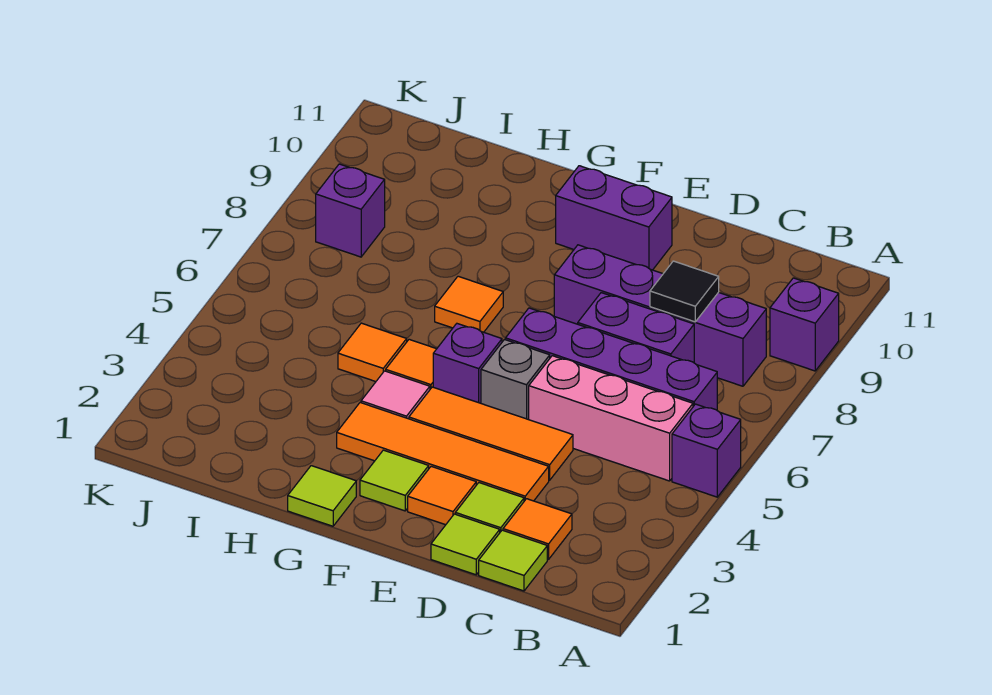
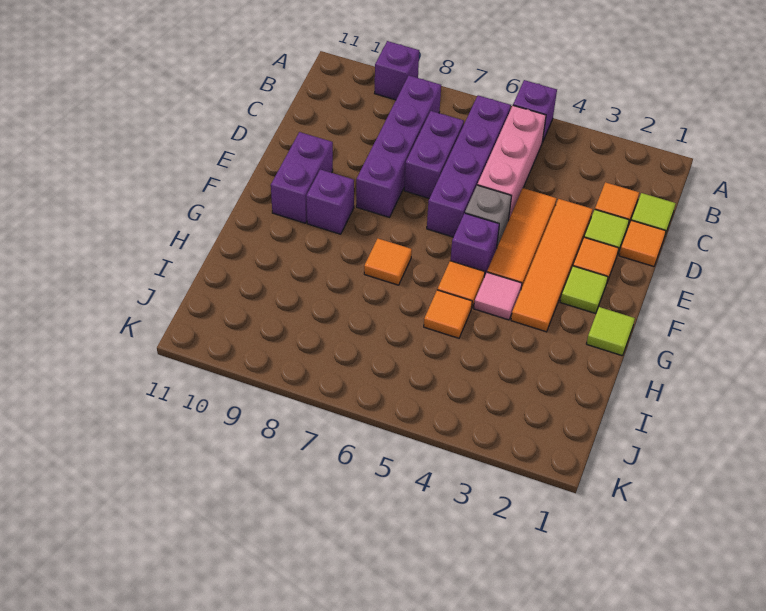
black tile C8 level 2 -> none
lime tile D1 level 1 -> orange tile D1 level 1
purple brick J8 level 1 -> purple brick F9 level 1

